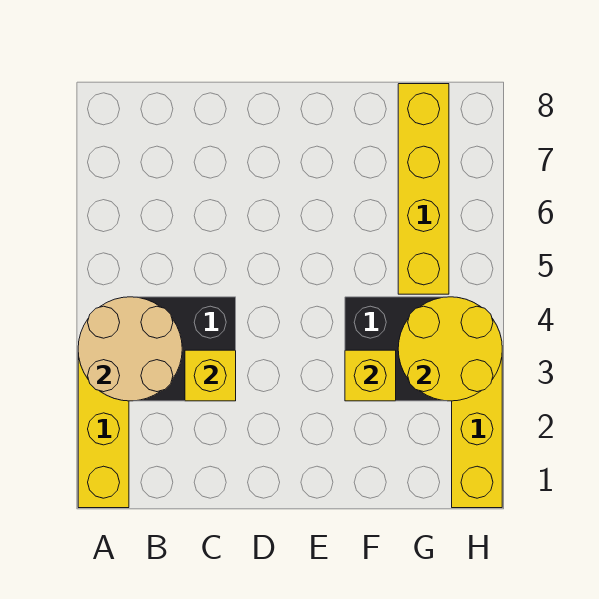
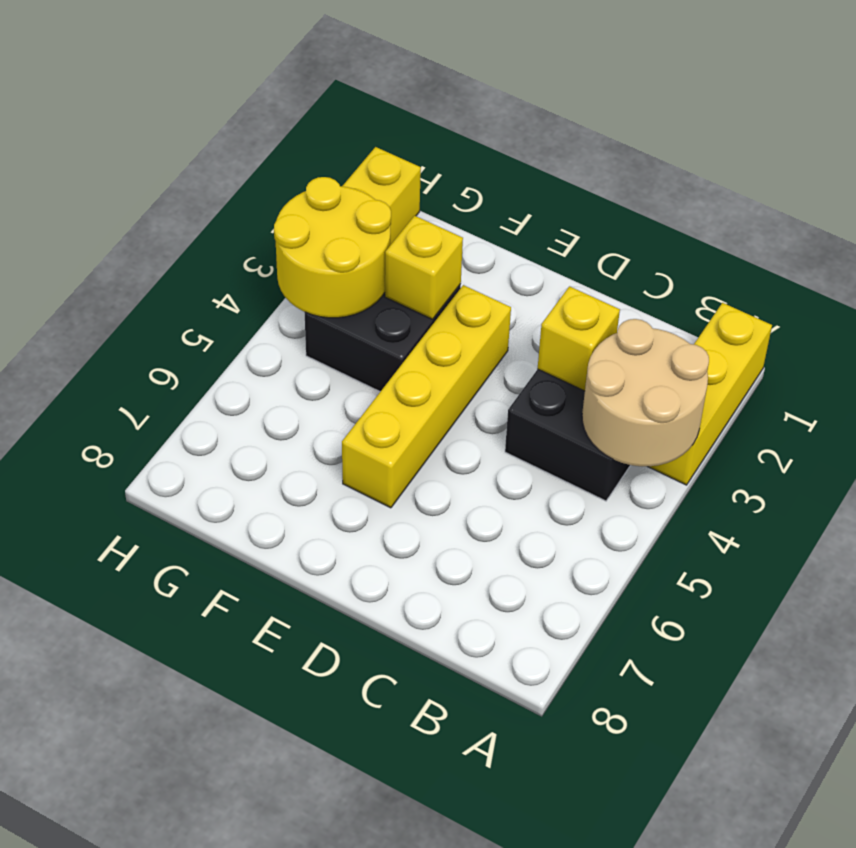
yellow brick G5:G8 level 1 -> yellow brick E3:E6 level 1

